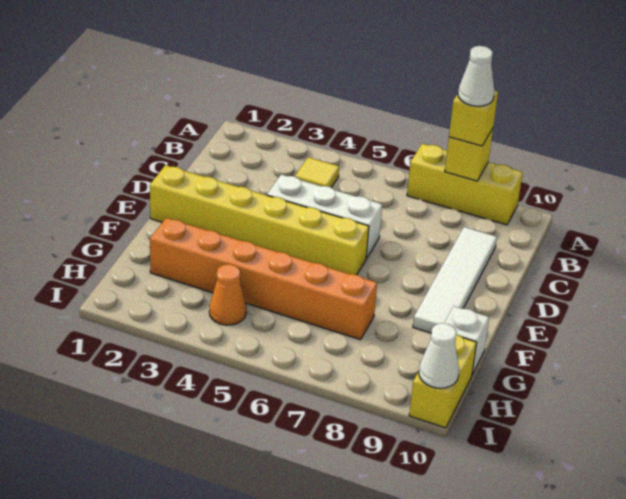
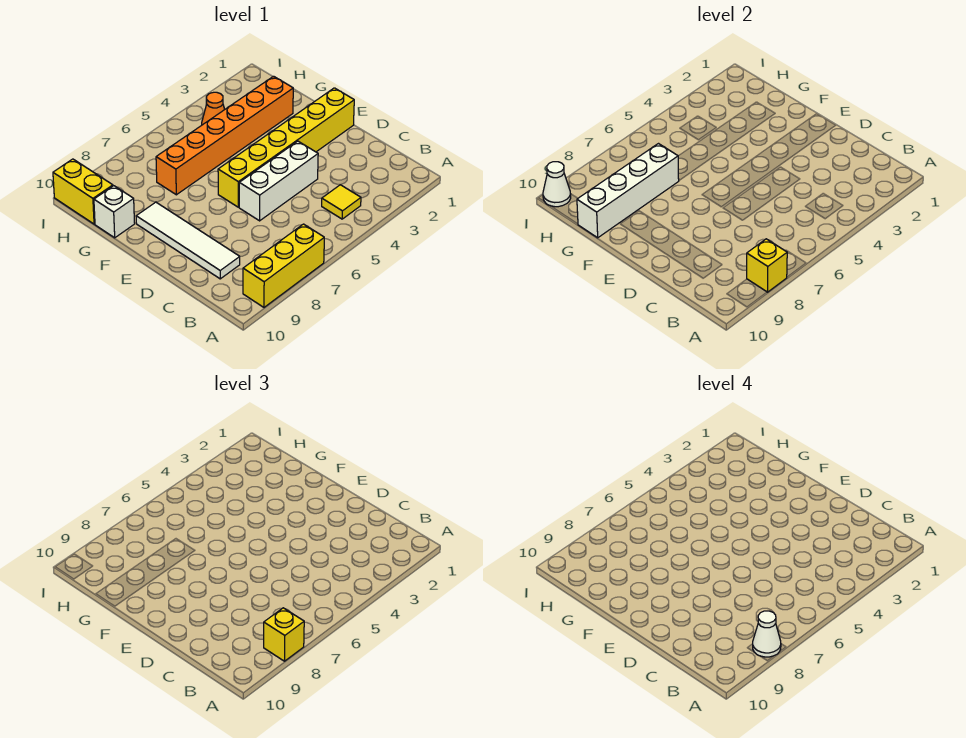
none -> white brick G7:G10 level 2

